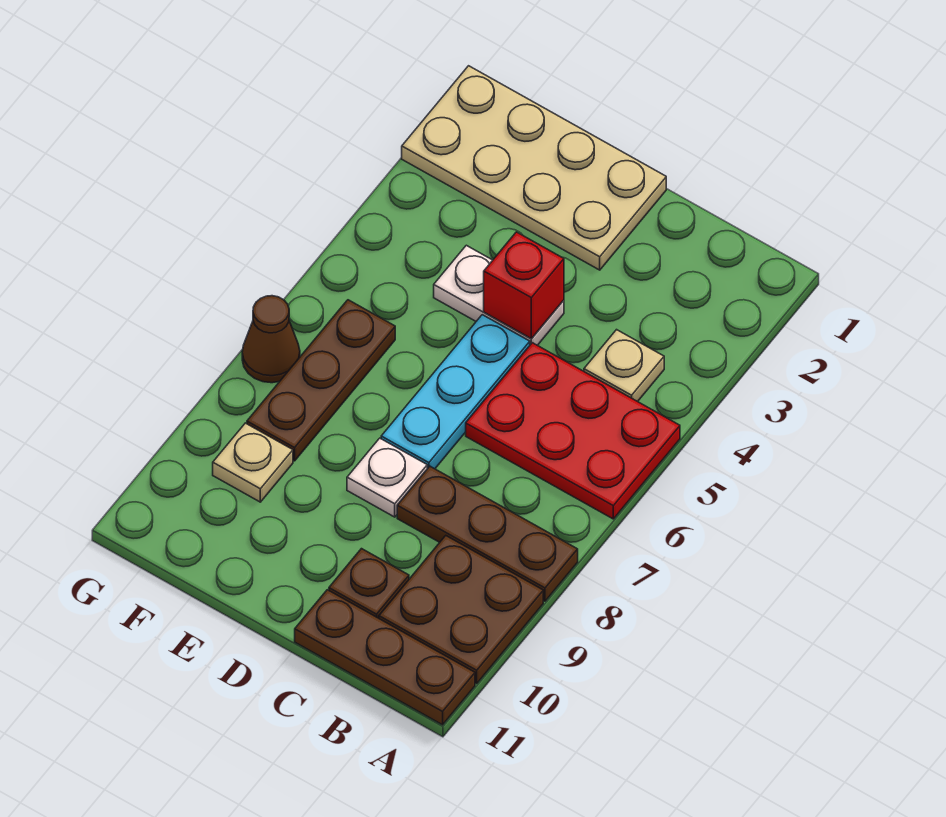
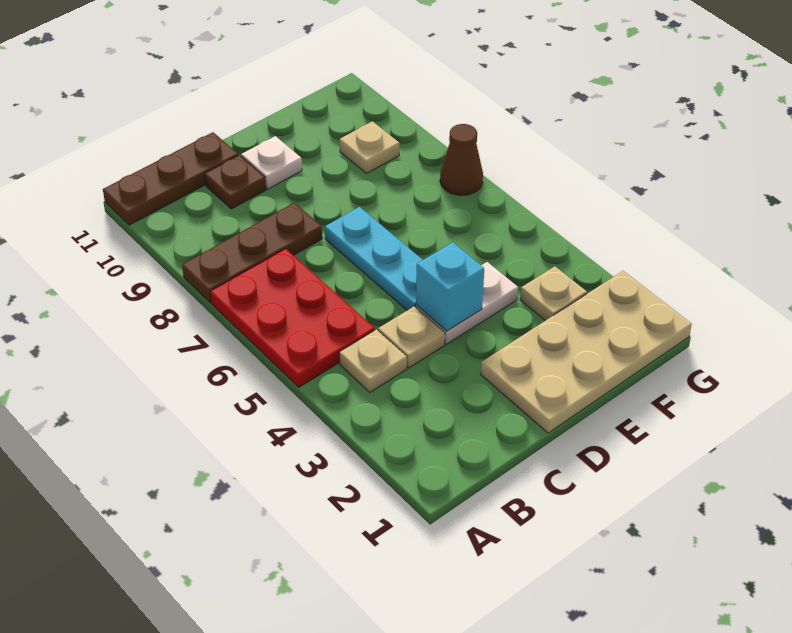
red plate A5:C6 level 1 -> red plate A5:B7 level 1
brown plate A9:B10 level 1 -> none
none -> tan plate C4 level 1
red brick D4 level 2 -> cyan brick D4 level 2
white plate D8 level 1 -> white plate D10 level 1
none -> tan plate F3 level 1
brown plate F6:F8 level 1 -> none

